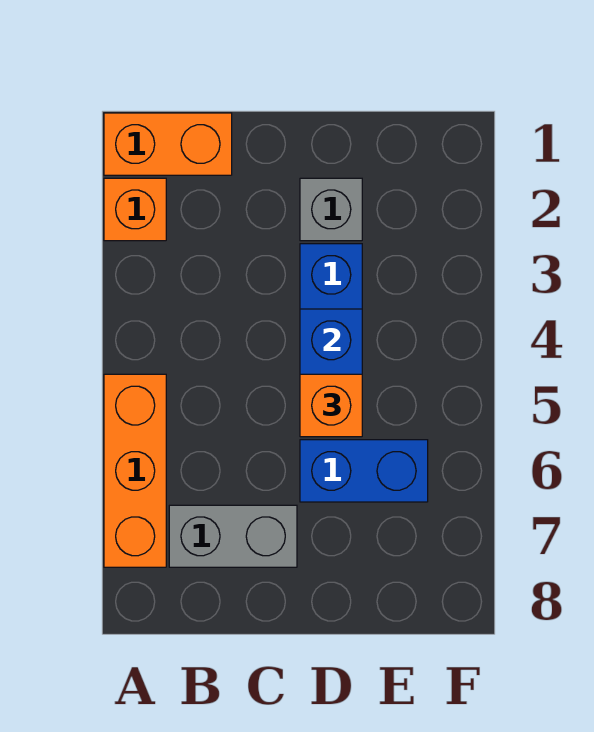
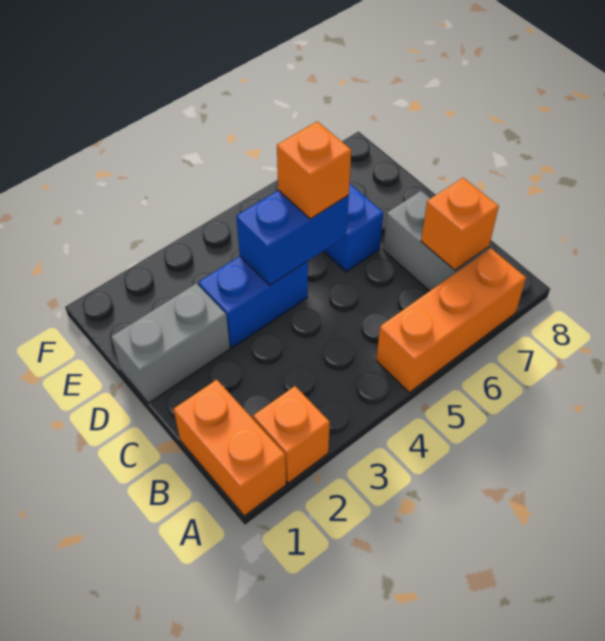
none -> orange brick B7 level 2
grey brick D2 level 1 -> grey brick D1:D2 level 1

